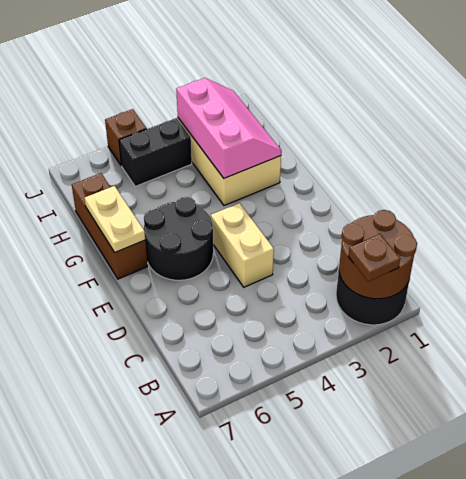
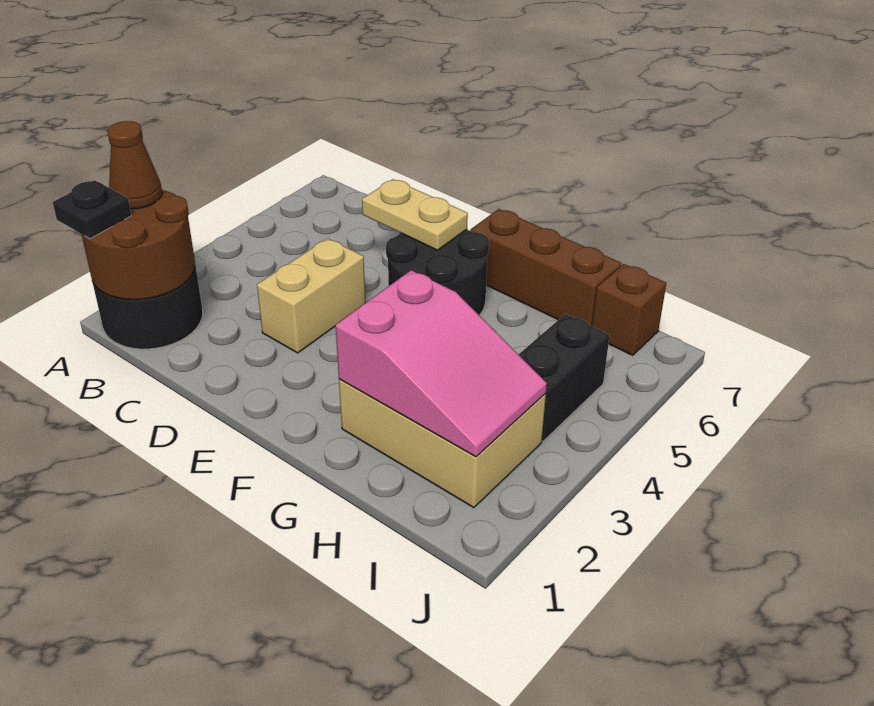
none -> black plate A1 level 3
brown plate A2 level 3 -> brown cone A2 level 3
tan brick D4:E4 level 1 -> tan brick D3:D4 level 1
tan plate F7:G7 level 2 -> tan plate D6:E6 level 2
pink slope G2:I3 level 2 top 3 -> pink slope G2:I3 level 2 top G
brown brick J5 level 1 -> brown brick I7 level 1

